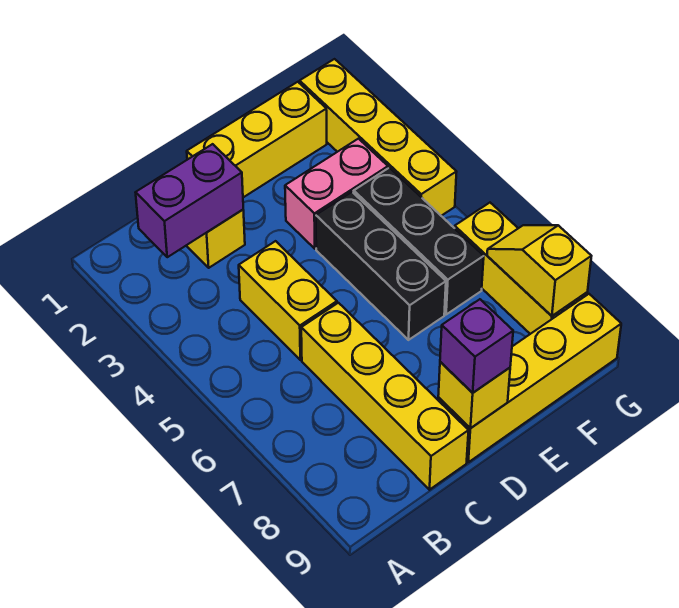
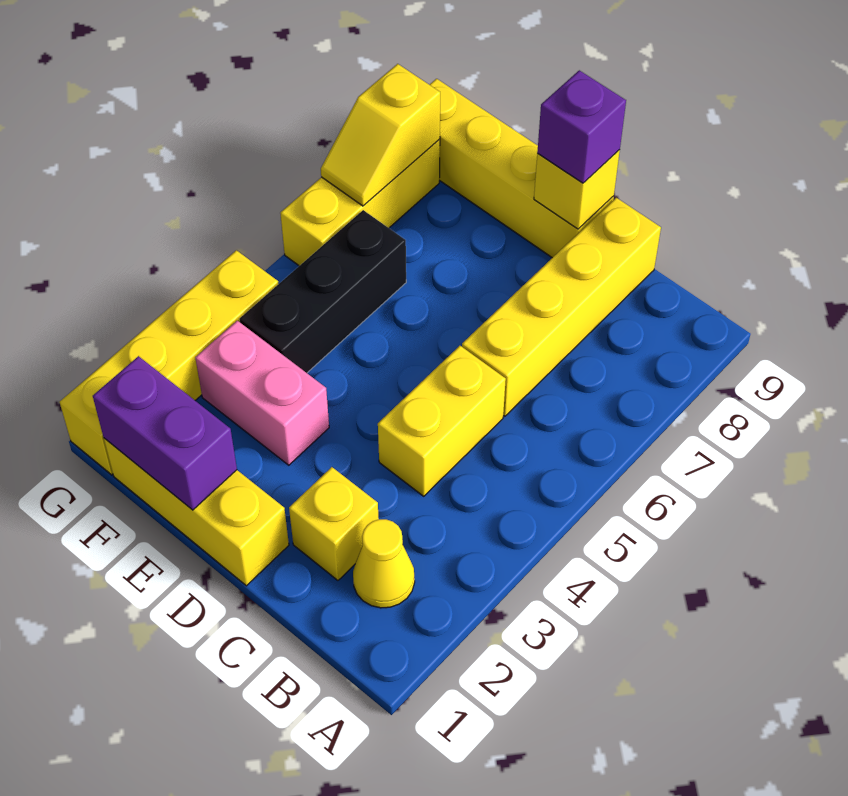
none -> yellow cone B2 level 1
purple brick B2:C2 level 2 -> purple brick E1:F1 level 2
black brick E4:E6 level 1 -> none

